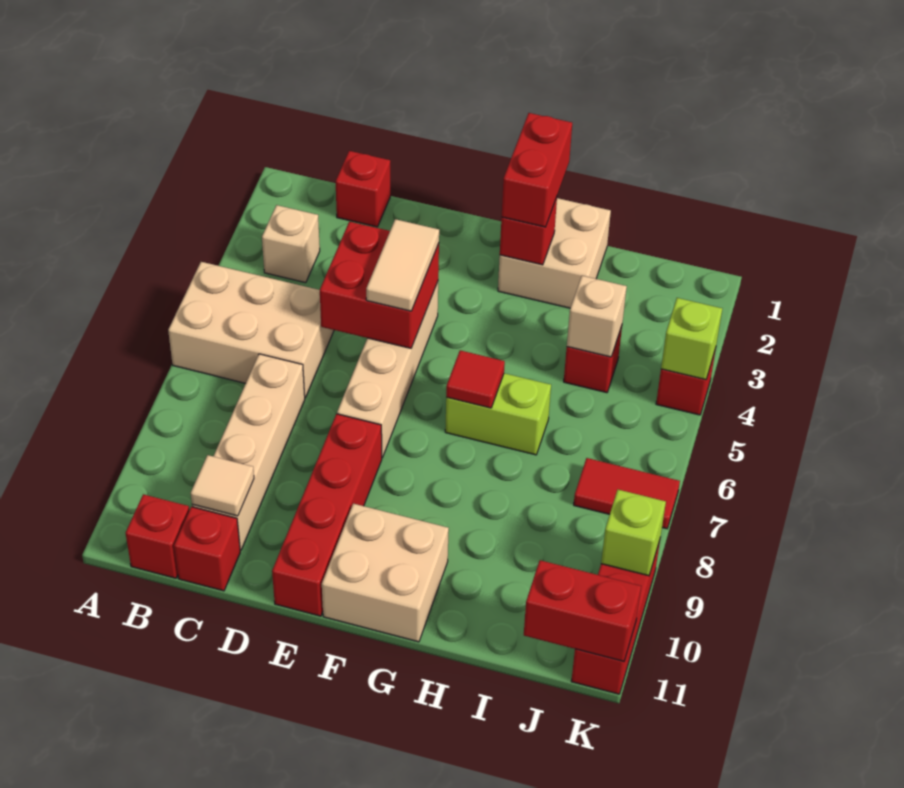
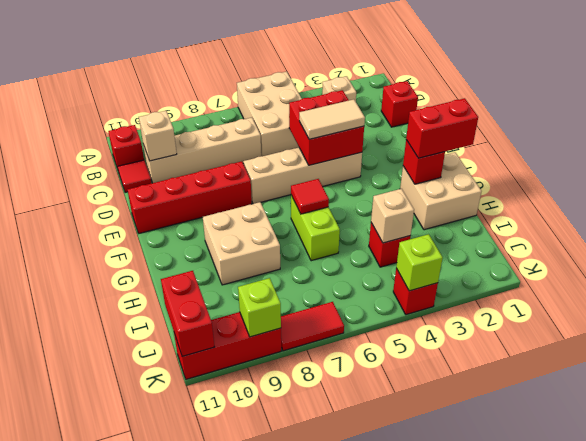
tan tile C10 level 2 -> tan brick C10 level 2
red brick C11 level 1 -> red tile C11 level 1
tan brick F10:G11 level 1 -> tan brick G8:H9 level 1
red tile J7:K7 level 1 -> red tile K7:K8 level 1

